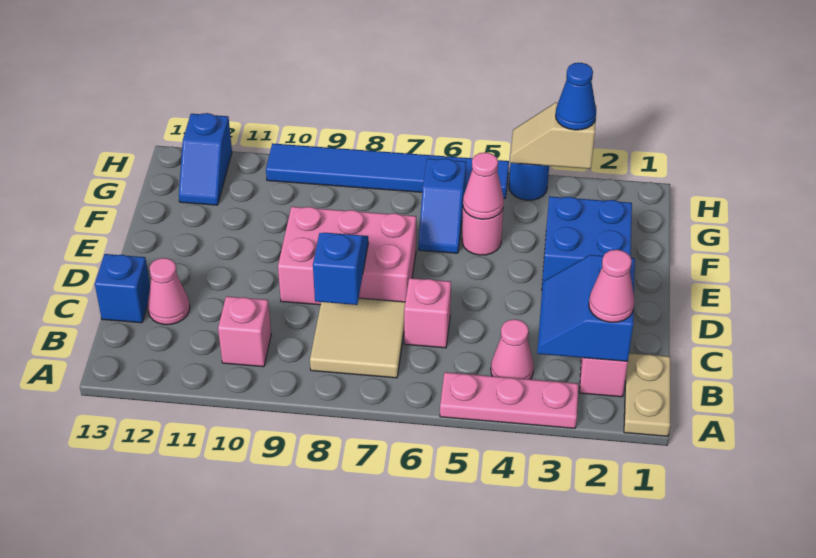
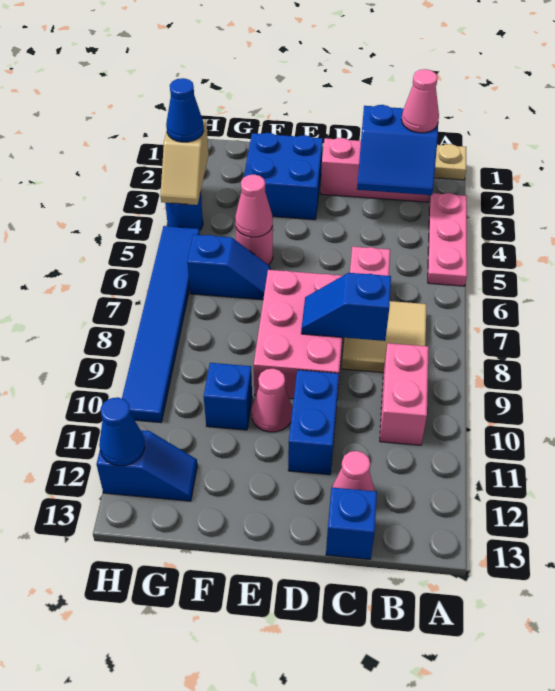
pink cone B4 level 1 -> pink cone E10 level 1
pink brick B10 level 1 -> pink brick B9:B10 level 1
none -> blue brick D10:D11 level 1
none -> blue brick F10 level 1
none -> blue cone H12 level 2

